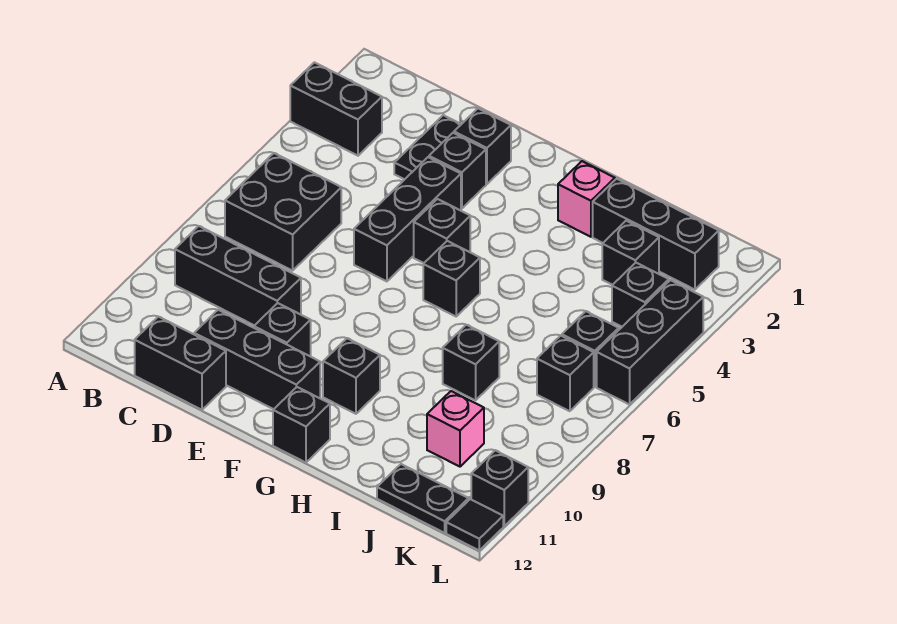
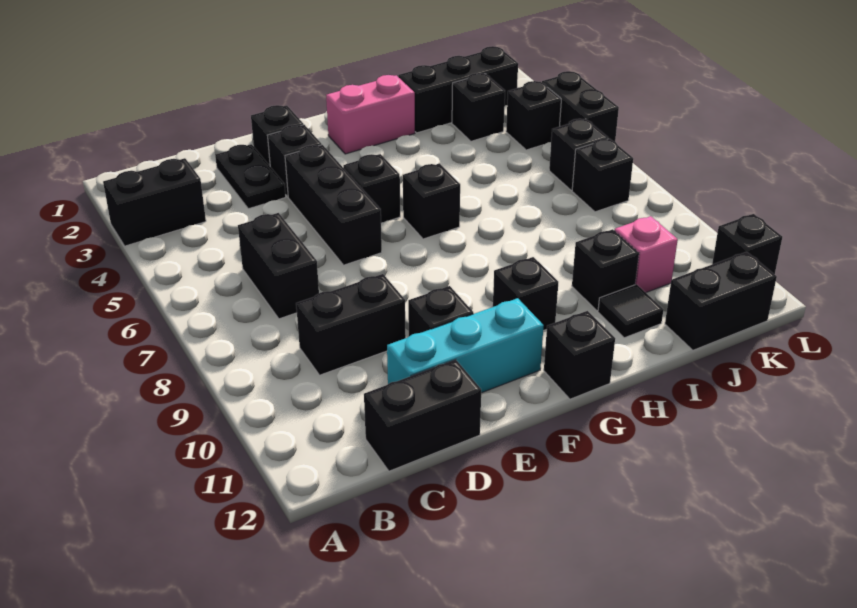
black brick B6:C7 level 1 -> black brick C6:C7 level 1
black brick B9:D9 level 1 -> black brick C9:D9 level 1
black brick D11:F11 level 1 -> cyan brick D11:F11 level 1
pink brick H2 level 1 -> pink brick G2:H2 level 1
black brick I8 level 1 -> black brick I10 level 1
black plate J12:K12 level 1 -> black brick J12:K12 level 1
black brick L4:L6 level 1 -> black brick L4:L5 level 1
black tile L12 level 1 -> black tile I11 level 1

